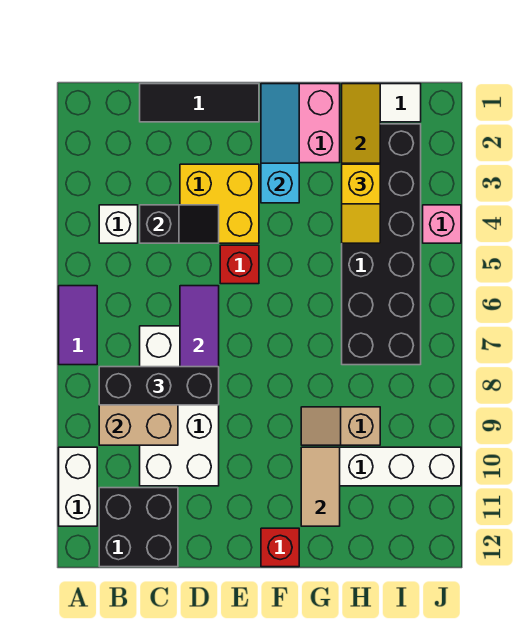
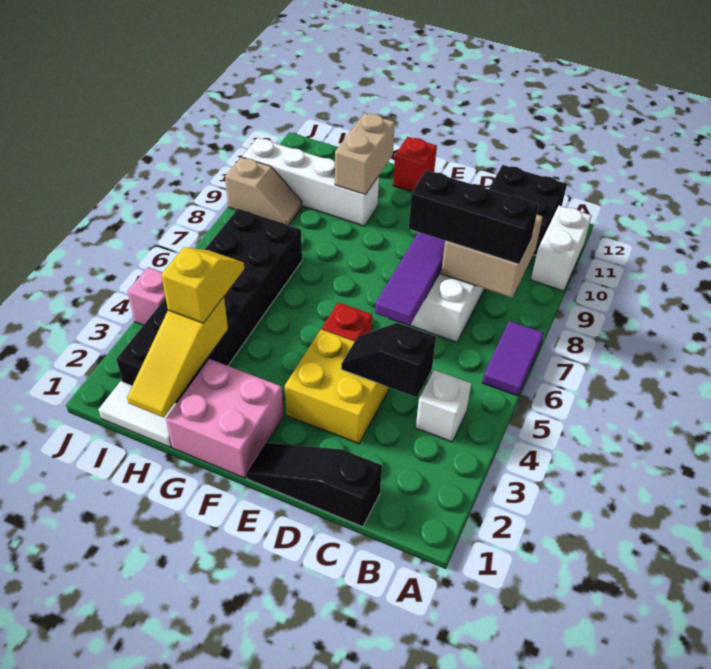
black tile C1:E1 level 1 -> black slope C1:E1 level 1 top C
cyan slope F1:F3 level 2 top 3 -> none
tan slope G9:H9 level 1 top H -> tan slope I9:J9 level 1 top J
tan tile G10:G11 level 2 -> tan brick G10:G11 level 2

